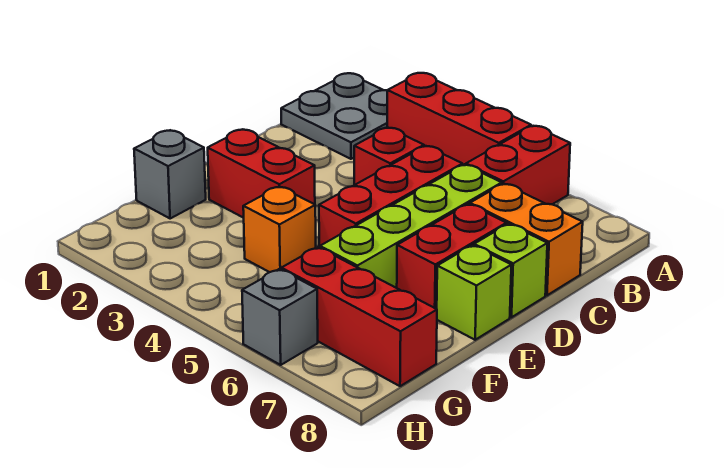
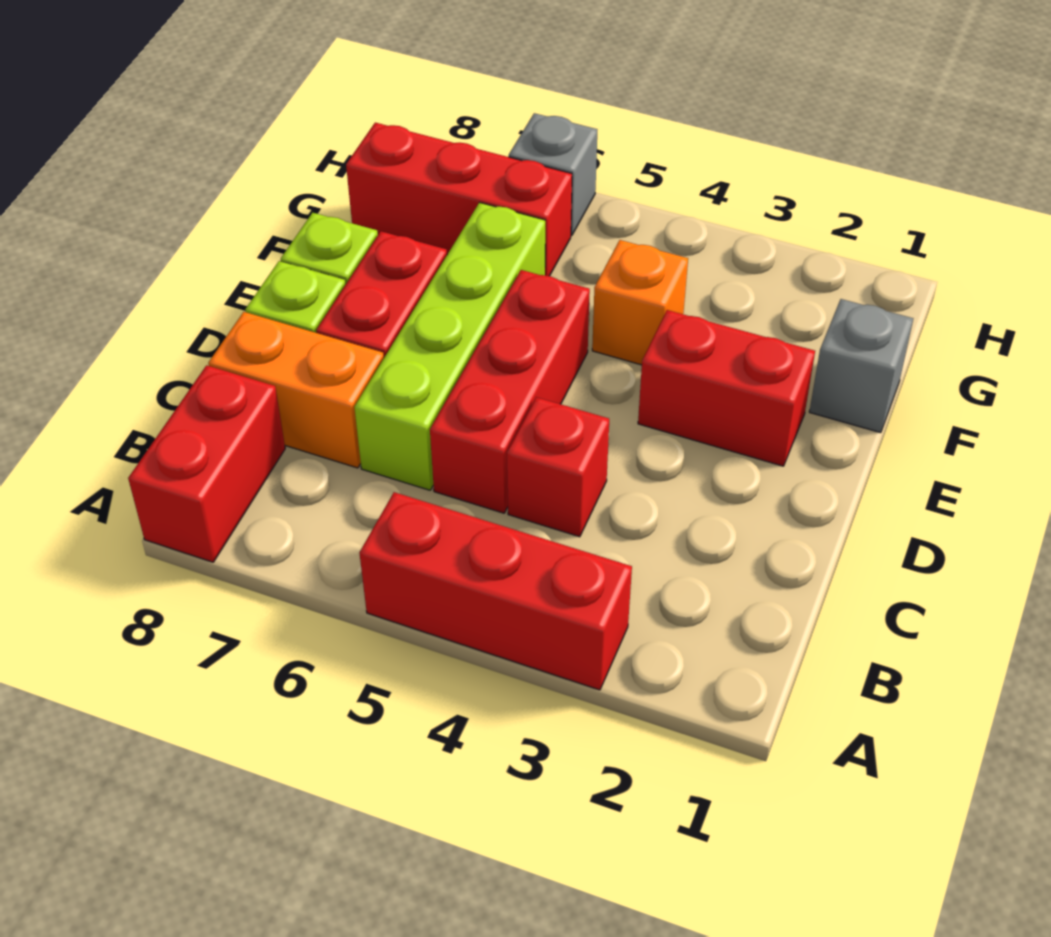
grey plate A1:B2 level 1 -> none
red brick A6:B6 level 1 -> red brick A8:B8 level 1

